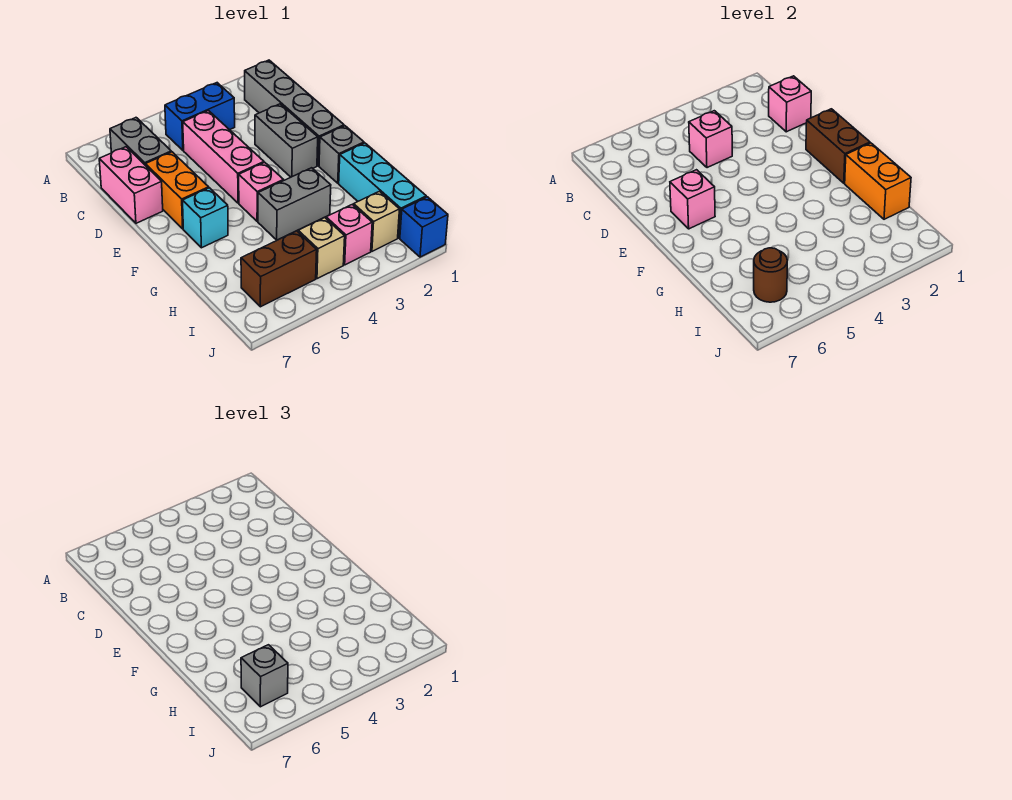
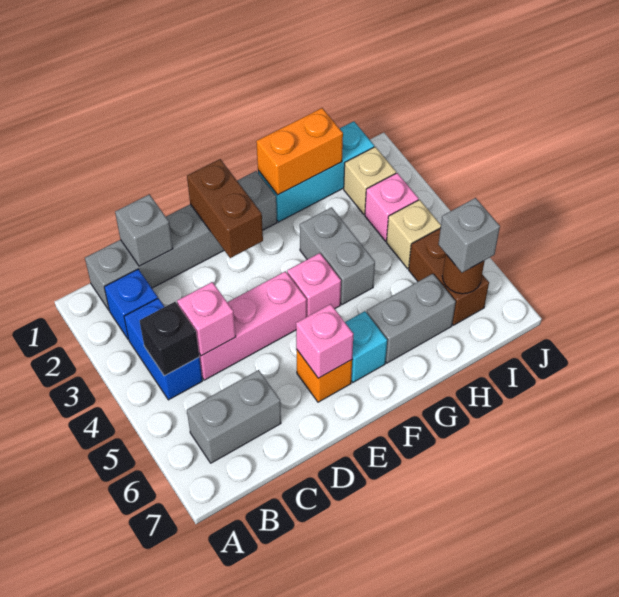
none -> black brick B4 level 2
pink brick C1 level 2 -> grey brick C1 level 2
pink brick C7:D7 level 1 -> none
grey brick D2:E2 level 1 -> grey brick G6:H6 level 1
orange brick D6:E6 level 1 -> orange brick E6 level 1
brown brick E1:F1 level 2 -> brown brick E1:E2 level 2
blue brick J1 level 1 -> blue brick B2 level 1

